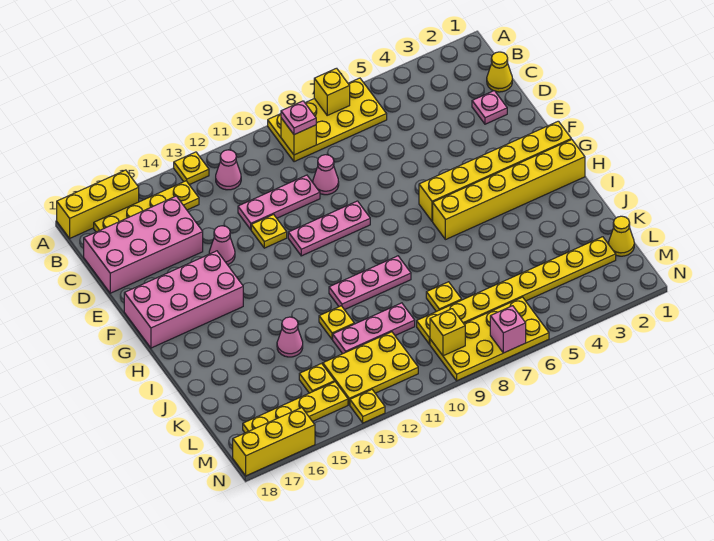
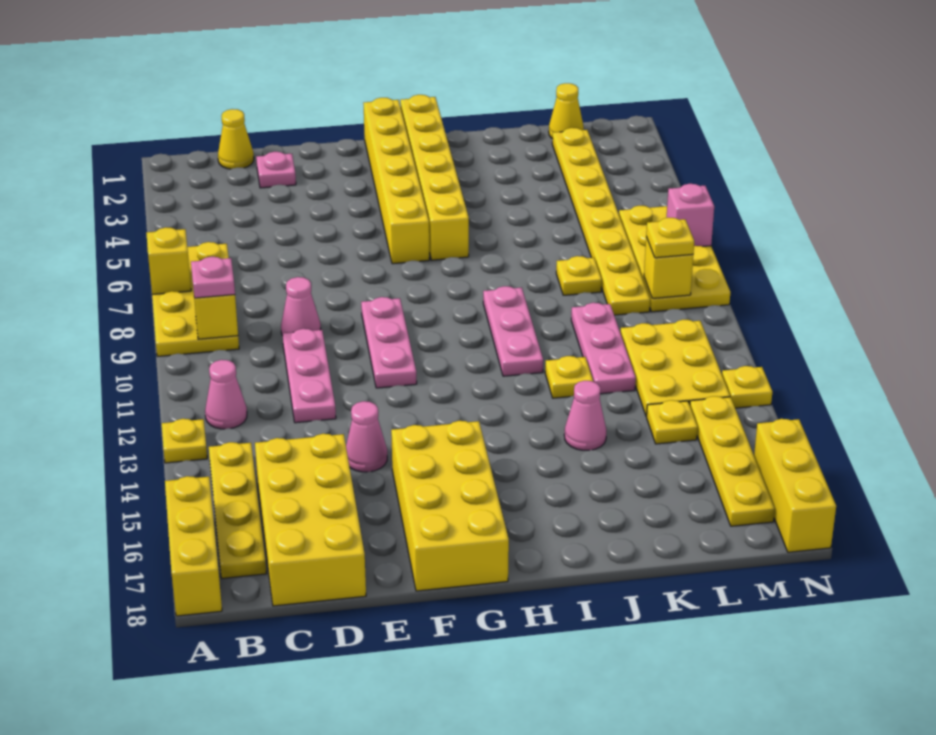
pink brick C15:D18 level 1 -> yellow brick C15:D18 level 1
yellow plate E12 level 1 -> yellow plate M9 level 3
pink brick F15:G18 level 1 -> yellow brick F15:G18 level 1

